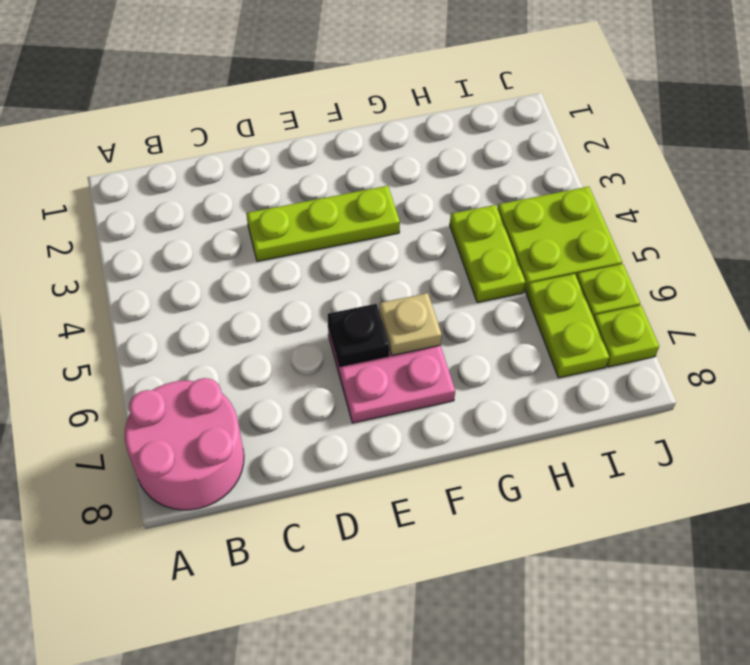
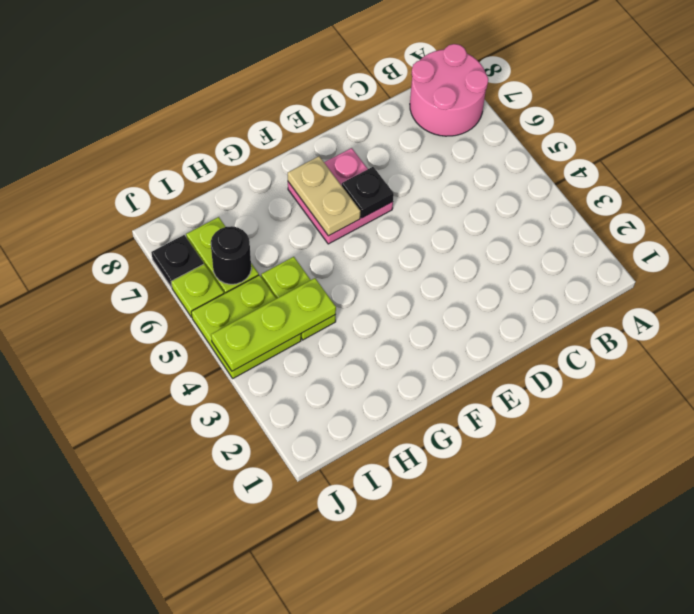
lime plate D3:F3 level 1 -> lime plate H4:J4 level 2
tan plate F6 level 2 -> tan plate F6:F7 level 2
none -> black round brick I6 level 2
lime plate J7 level 1 -> black plate J7 level 1

